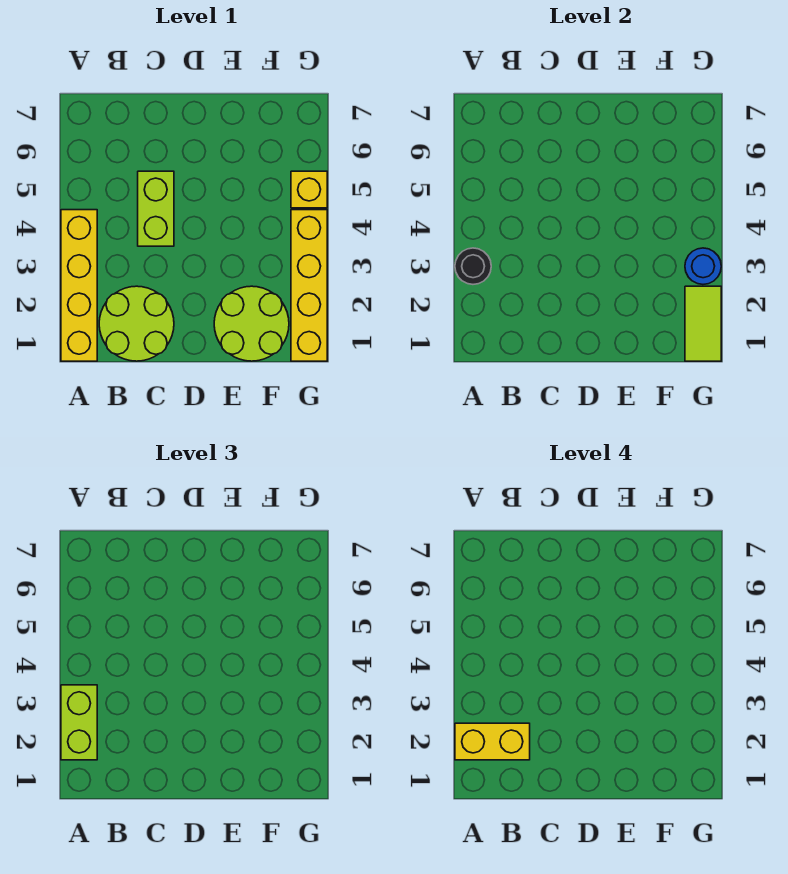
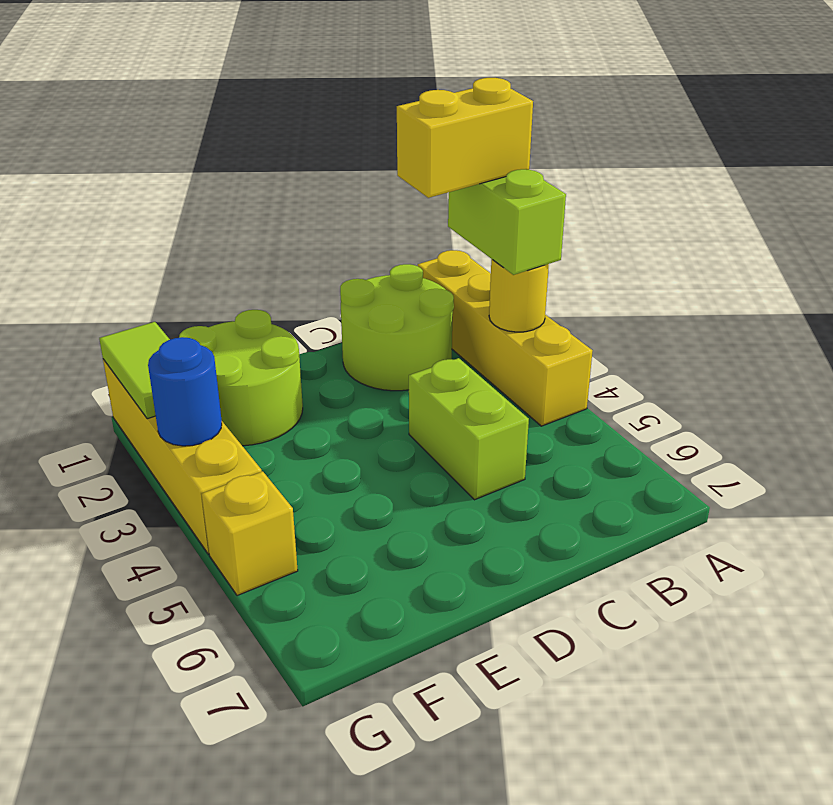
black round brick A3 level 2 -> yellow round brick A3 level 2

